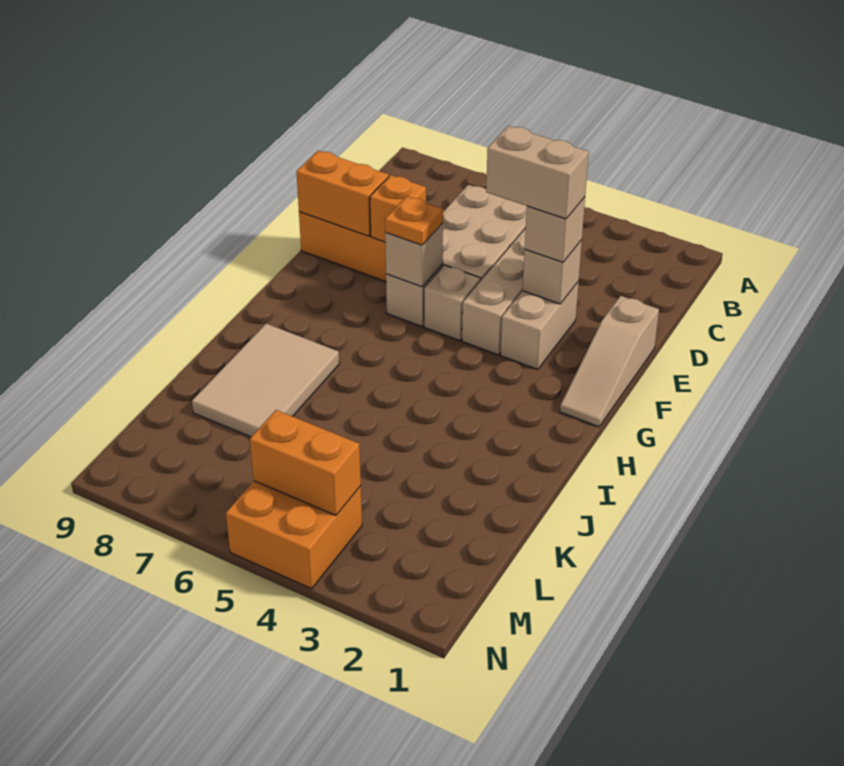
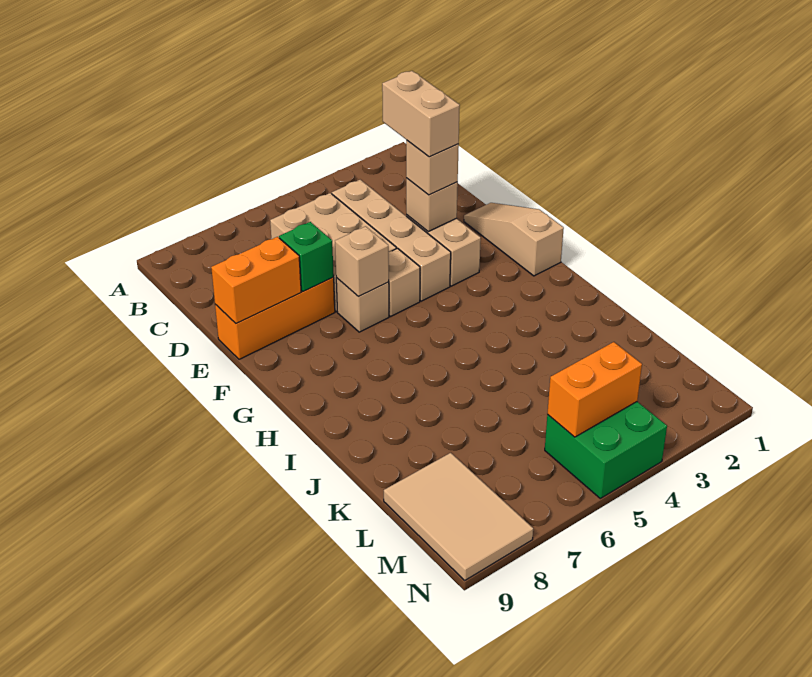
tan slope E1:G1 level 1 top E -> tan slope E1:G1 level 1 top G
tan brick E3:E4 level 4 -> tan brick D3:E3 level 4
orange brick E7 level 2 -> green brick E7 level 2
orange plate F6 level 3 -> none
tan tile I7:K8 level 1 -> tan tile L8:N9 level 1
orange brick M4:N5 level 1 -> green brick M4:N5 level 1

